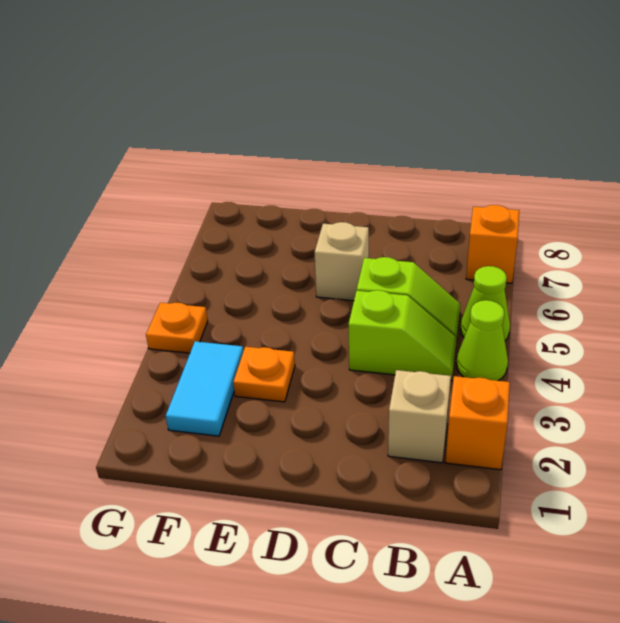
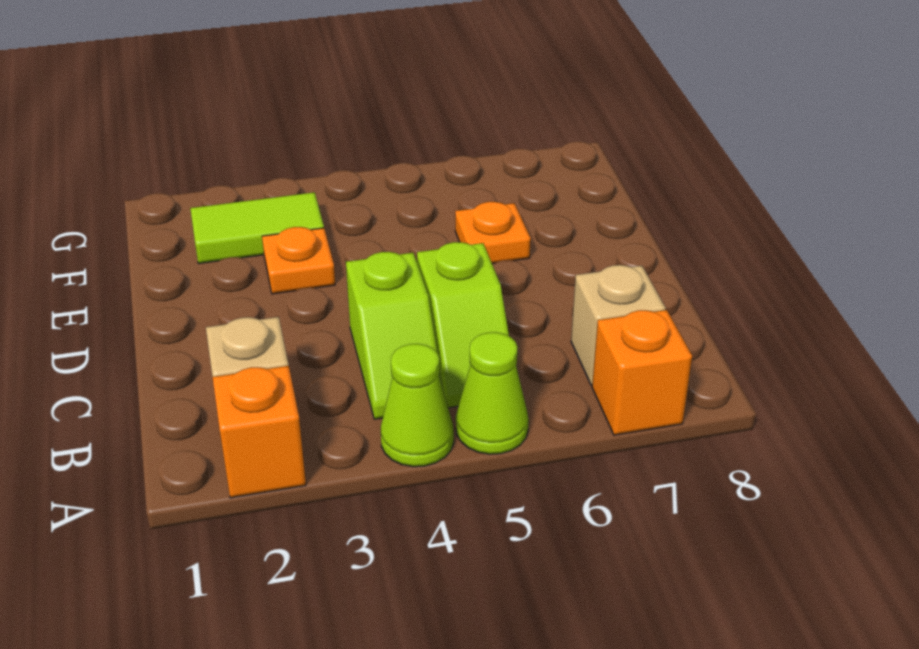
tan brick D6 level 1 -> tan brick B7 level 1
cyan tile F2:F3 level 1 -> lime tile F2:F3 level 1
orange plate G4 level 1 -> orange plate E6 level 1

